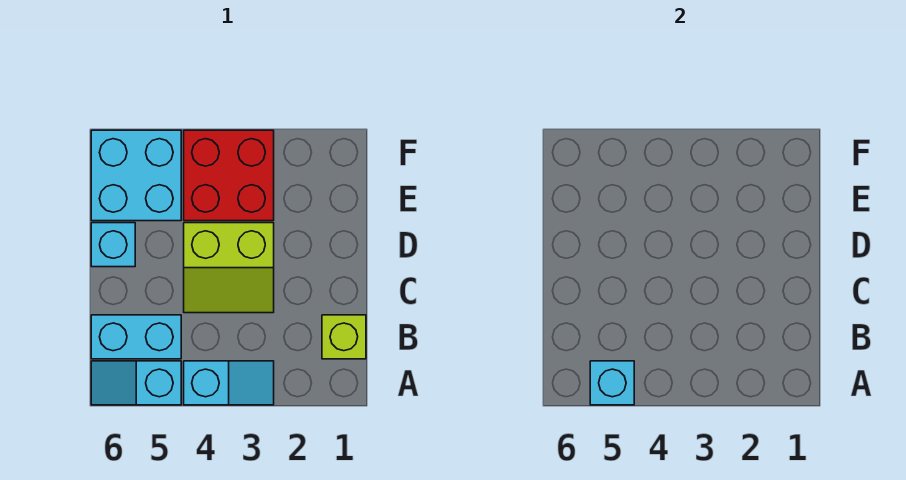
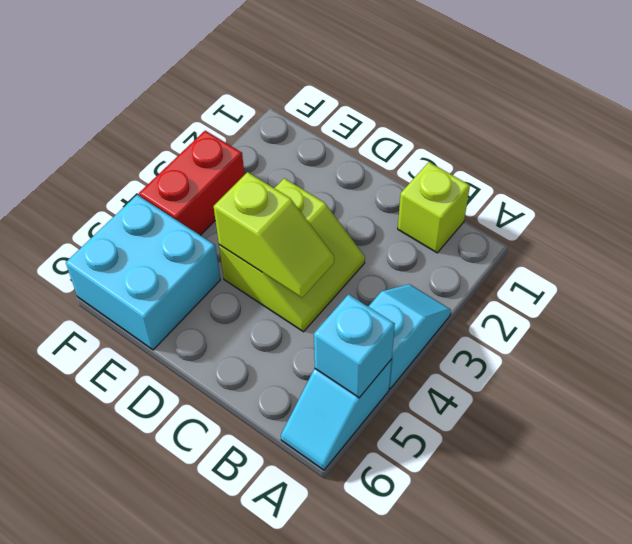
cyan brick B5:B6 level 1 -> none
none -> lime slope C4:D4 level 2 top D
cyan brick D6 level 1 -> none
red brick E3:F4 level 1 -> red brick F3:F4 level 1

